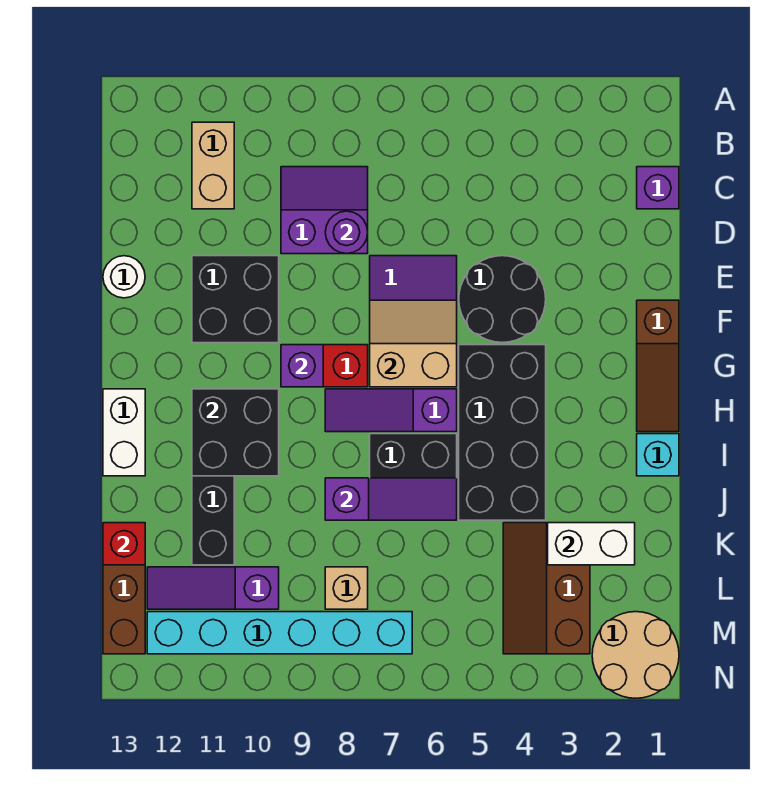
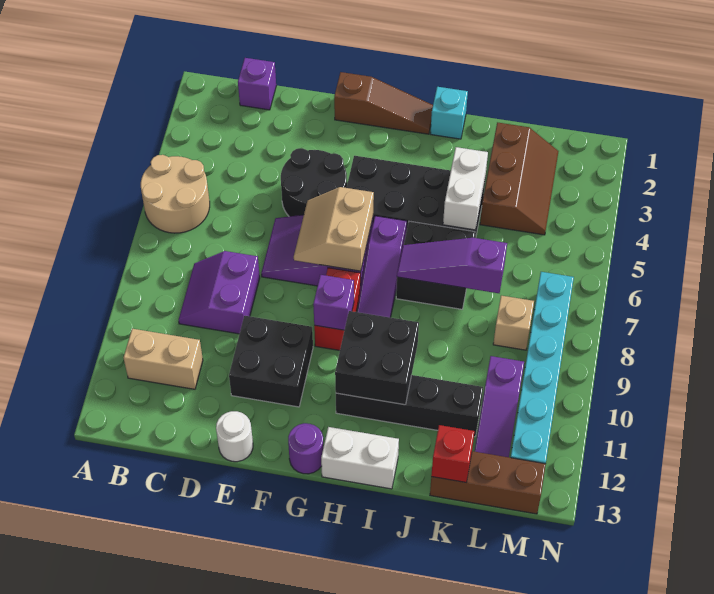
purple round brick D8 level 2 -> purple round brick G13 level 1
purple slope J6:J8 level 2 top 8 -> purple slope I7:K7 level 2 top K
white brick K2:K3 level 2 -> white brick J4:J5 level 2
brown slope K3:M4 level 1 top 3 -> brown slope K2:L4 level 1 top K
tan round brick M1:N2 level 1 -> tan round brick A5:B6 level 1

